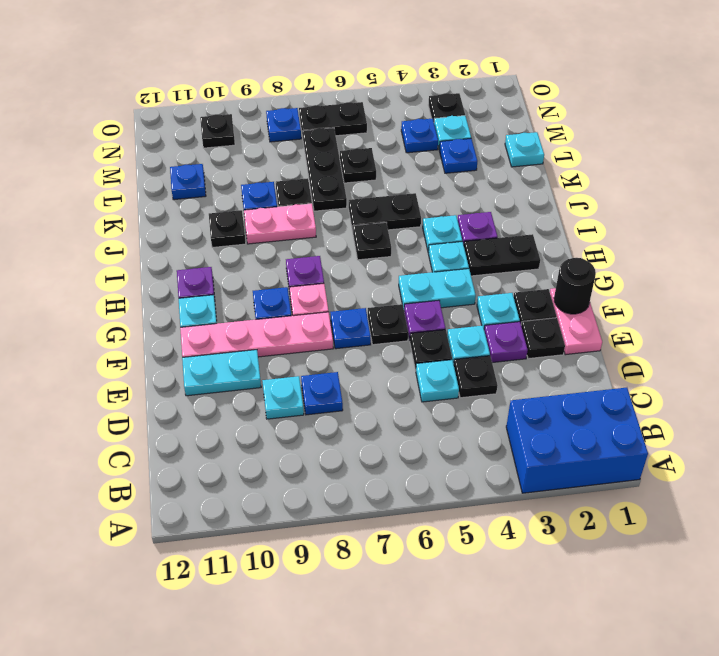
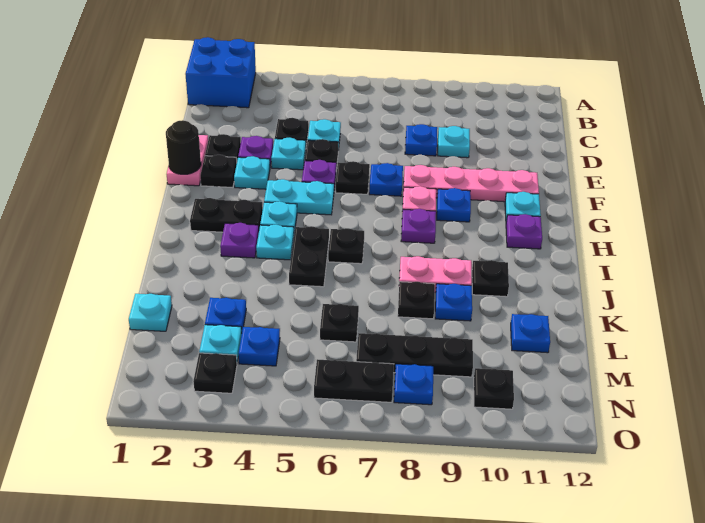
blue brick A1:B3 level 1 -> blue brick A1:B2 level 1
cyan plate E10:E11 level 1 -> none
black plate J5:J6 level 1 -> black plate I5:J5 level 1
black plate K7:M7 level 1 -> black plate M7:M9 level 1

